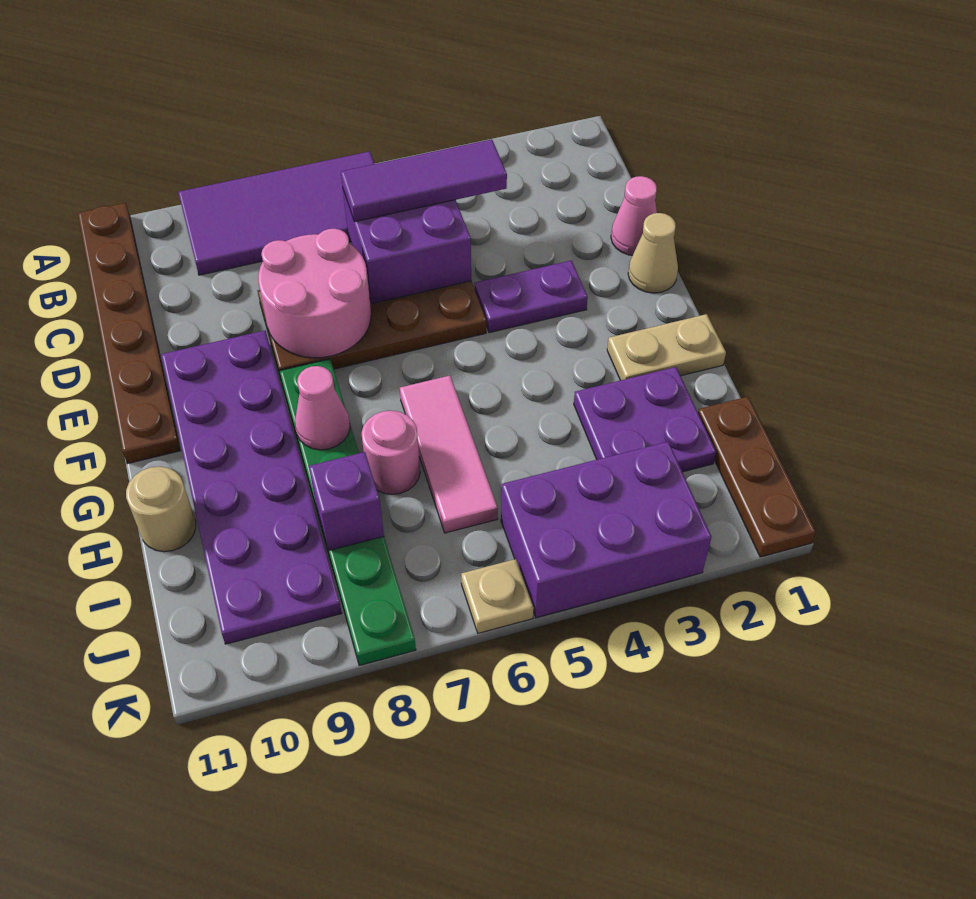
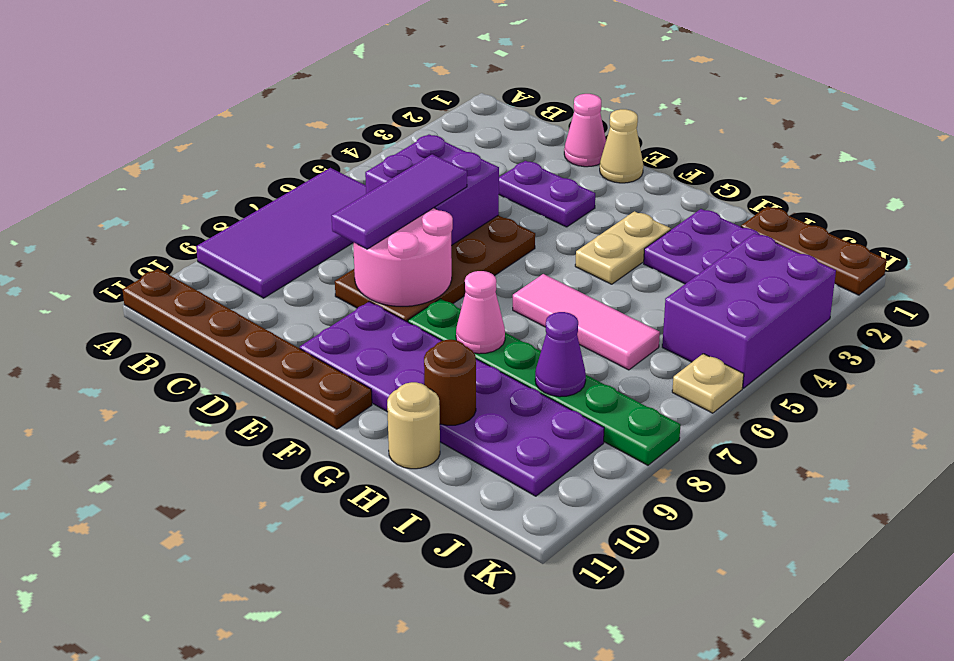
purple tile C4:C6 level 3 -> purple tile D6:D8 level 3
purple plate E3:E4 level 1 -> purple plate D3:E3 level 1
tan plate G1:G2 level 1 -> tan plate G3:G4 level 1
pink round brick H7 level 1 -> none
none -> brown round brick H10 level 2
purple brick I8 level 2 -> purple cone I8 level 2

